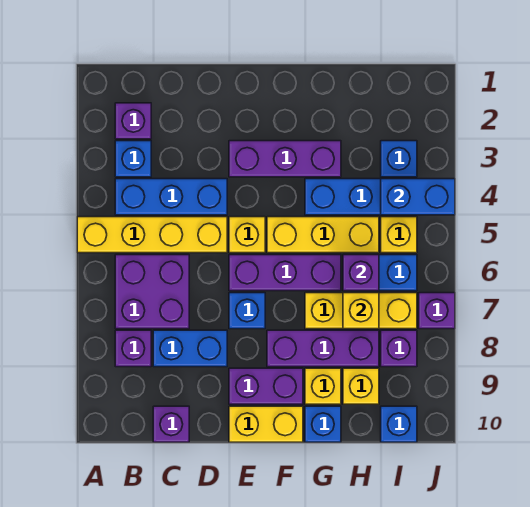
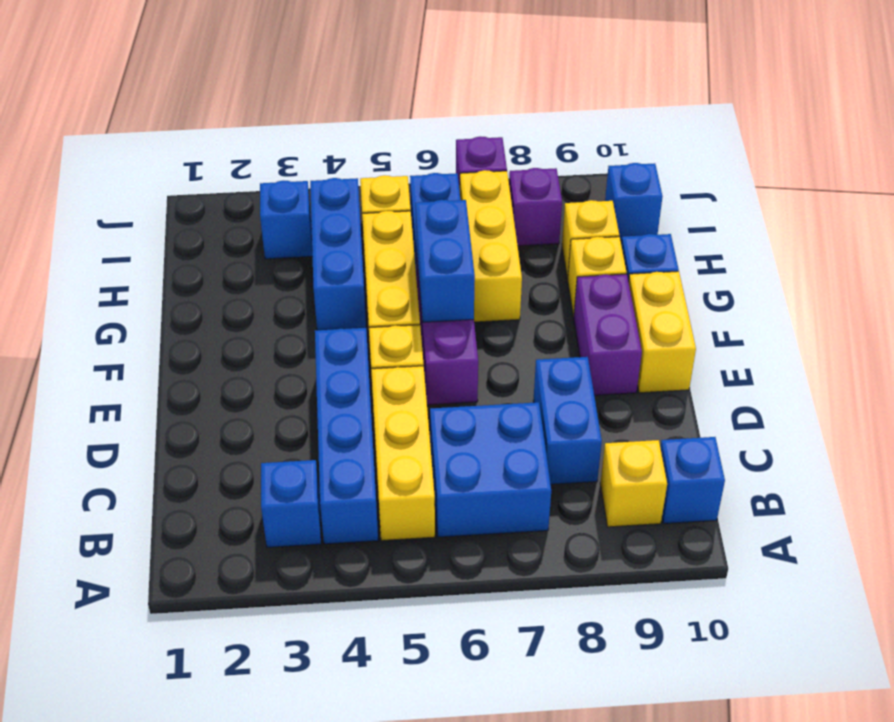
yellow brick A5:D5 level 1 -> yellow brick B5:D5 level 1
purple brick B2 level 1 -> none
blue brick B4:D4 level 1 -> blue brick B4:E4 level 1
purple brick B6:C7 level 1 -> blue brick B6:C7 level 1
purple brick B8 level 1 -> none
purple brick C10 level 1 -> none
purple brick E3:G3 level 1 -> none
blue brick E7 level 1 -> blue brick B10 level 1
purple brick F8:H8 level 1 -> none
purple brick H6 level 2 -> none
yellow brick H7 level 2 -> yellow brick B9 level 1
blue brick I4:J4 level 2 -> blue brick F6:G6 level 2

